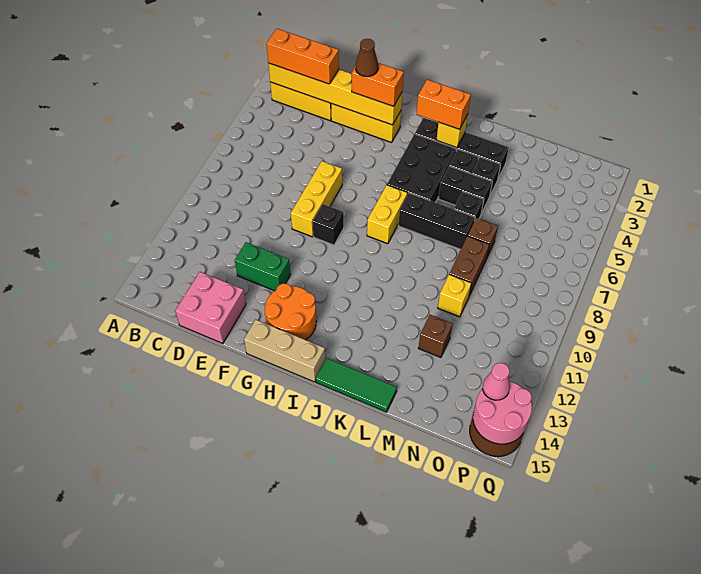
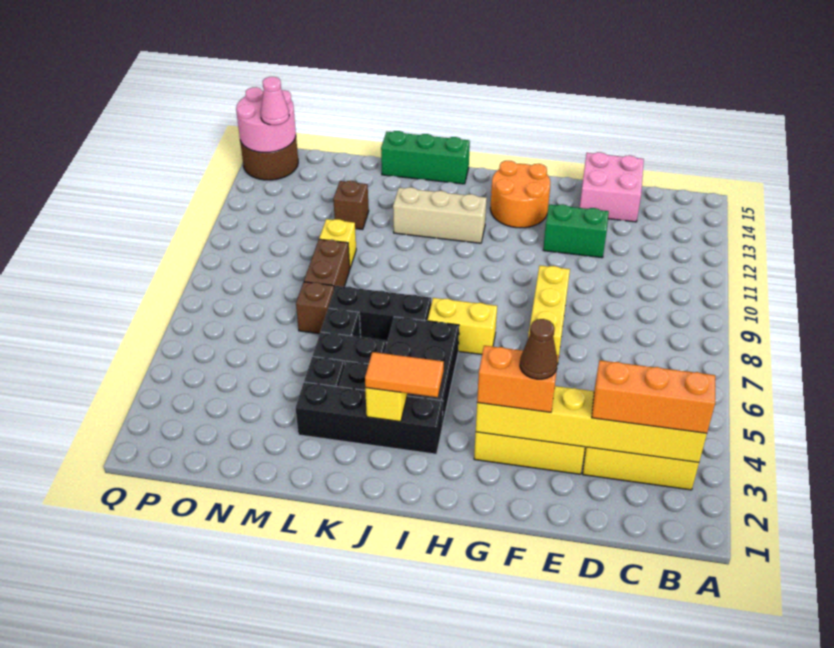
black brick G9 level 1 -> none
tan brick G15:I15 level 1 -> tan brick I12:K12 level 1
orange brick I3:J3 level 3 -> orange tile I3:J3 level 3
yellow brick I7:I8 level 1 -> yellow brick H7:I7 level 1
green tile J15:L15 level 1 -> green brick J15:L15 level 1

